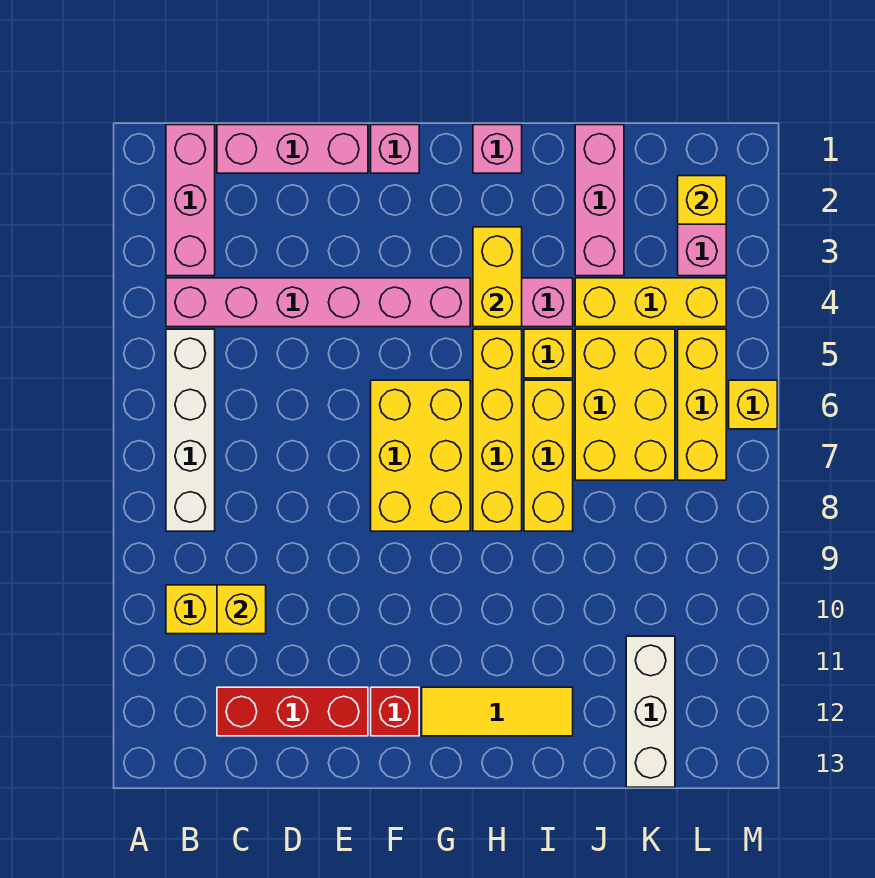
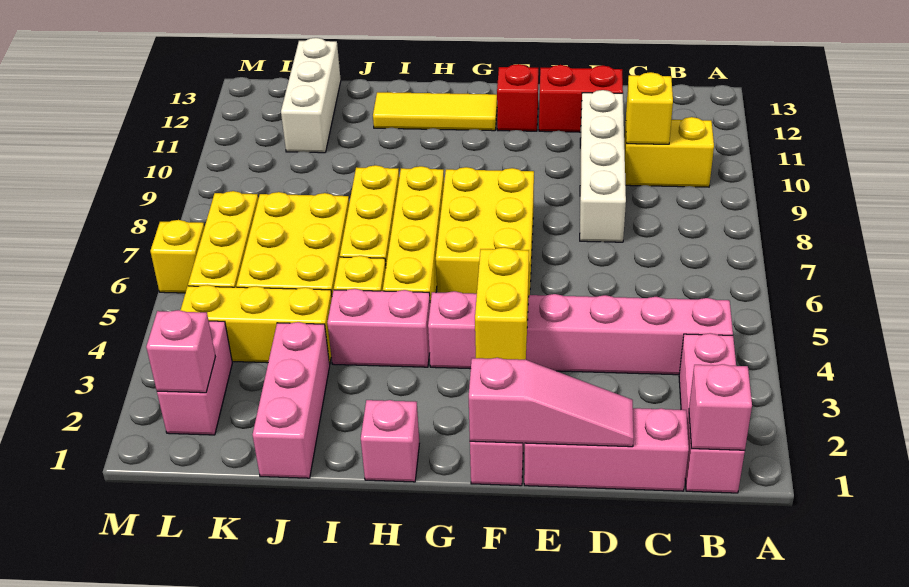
none -> pink brick B1 level 2
white brick B5:B8 level 1 -> white brick D8:D11 level 1
red brick C12:E12 level 1 -> red brick D12:E12 level 1
none -> pink slope D1:F1 level 2 top F
yellow brick H3:H4 level 2 -> yellow brick F3:F4 level 2
yellow brick L2 level 2 -> pink brick L2 level 2

